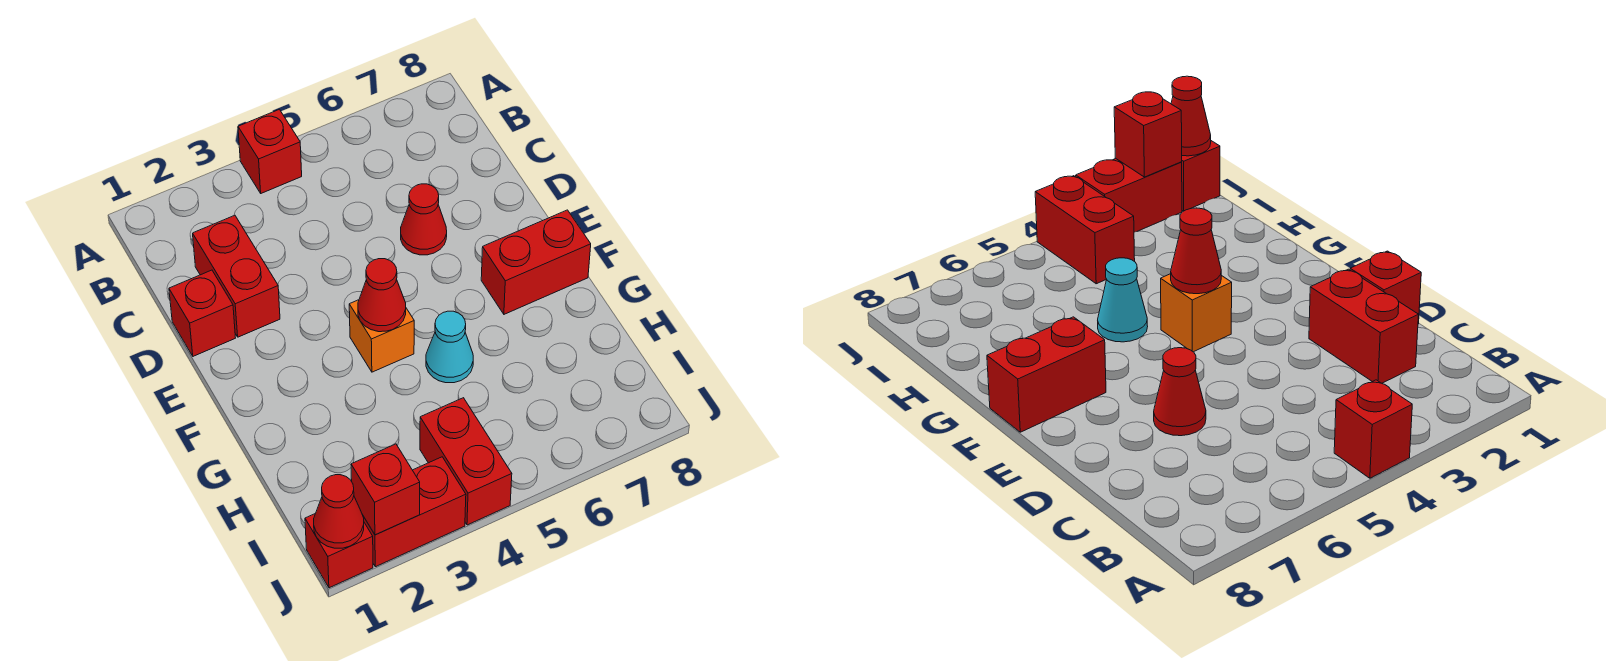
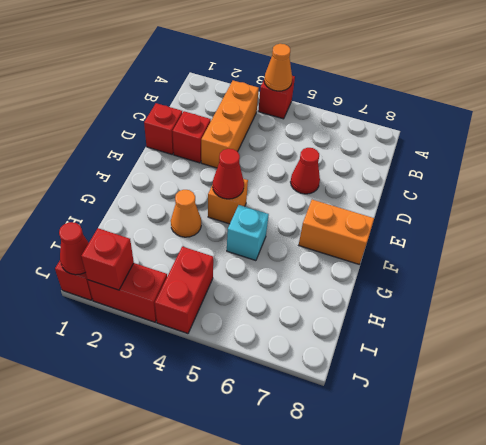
none -> orange cone A4 level 2
none -> orange brick B3:D3 level 1
red brick C2:D2 level 1 -> red brick D2 level 1
red brick F7:F8 level 1 -> orange brick F7:F8 level 1
none -> orange cone G3 level 1
cyan cone G5 level 1 -> cyan brick G5 level 1

